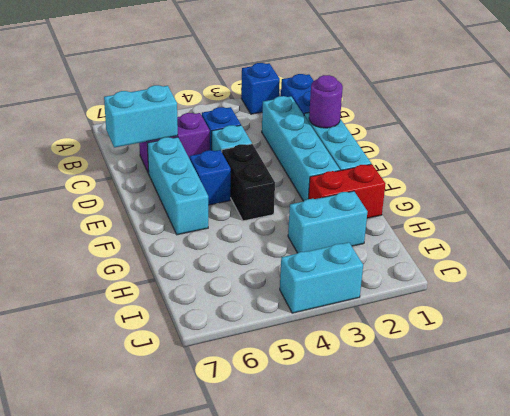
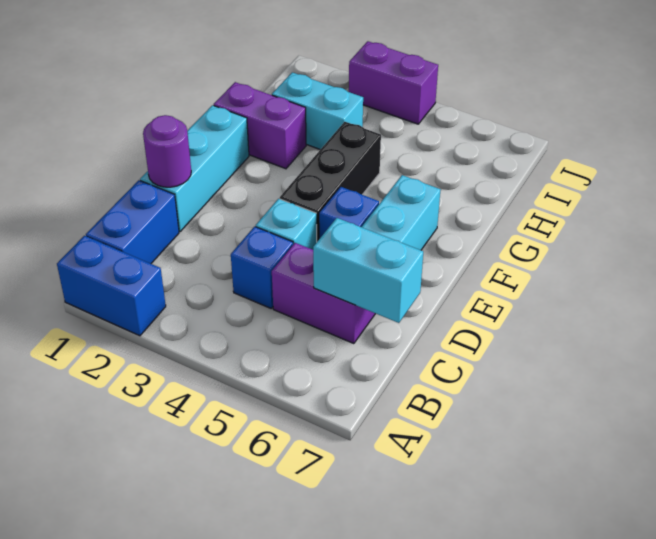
blue brick A2 level 1 -> blue brick A1:A2 level 1
cyan brick C2:F2 level 1 -> none
black brick E4:F4 level 1 -> black brick E4:G4 level 1
red brick G1:G2 level 1 -> purple brick G1:G2 level 1
cyan brick J3:J4 level 1 -> purple brick J3:J4 level 1

